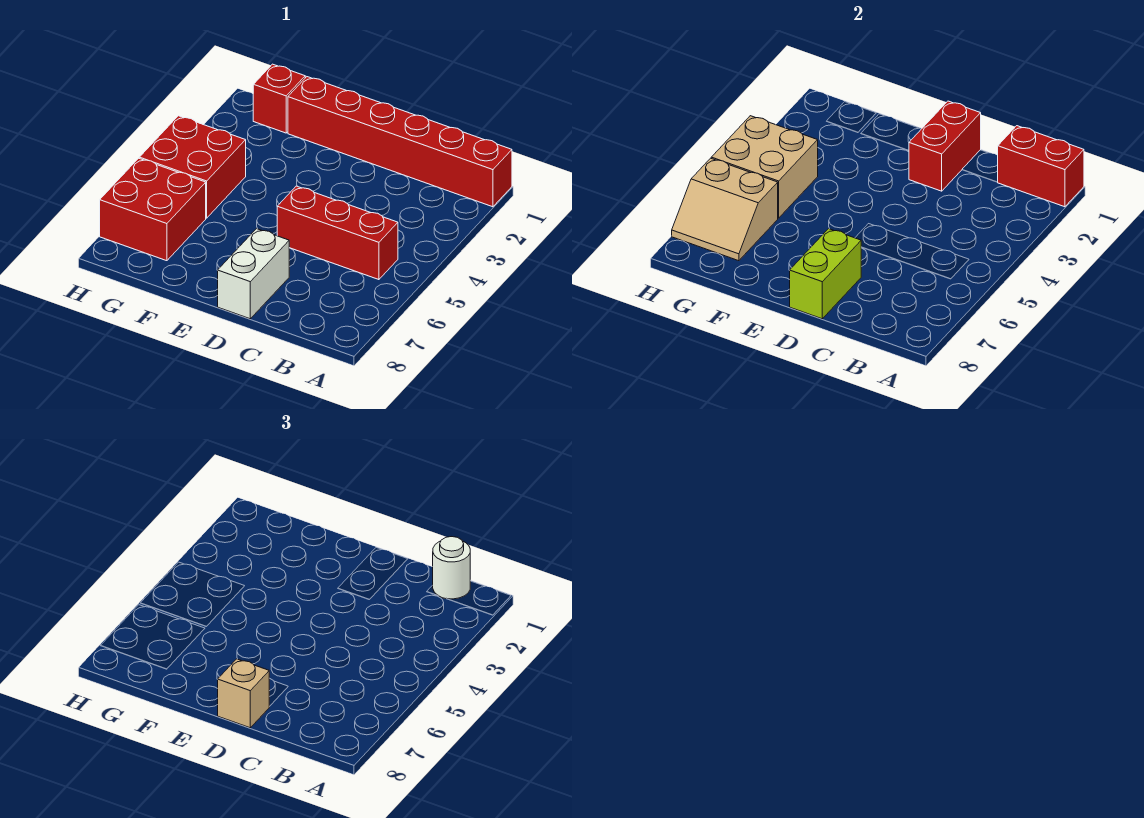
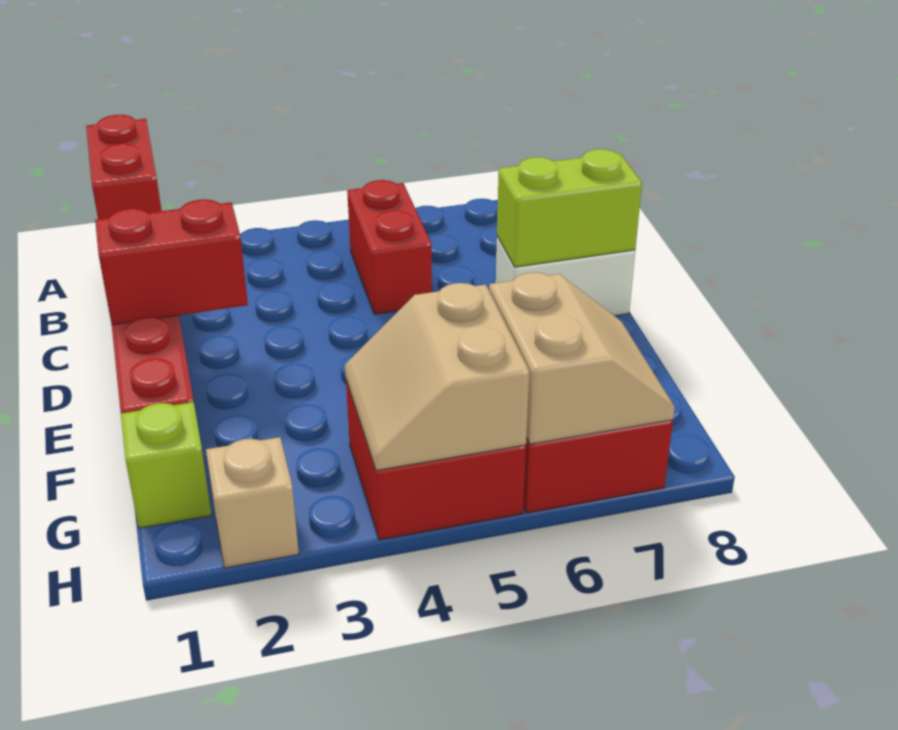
white round brick B1 level 3 -> none
red brick B5:D5 level 1 -> red brick B5:C5 level 1
tan brick D8 level 3 -> tan brick H2 level 1
red brick G1 level 1 -> lime brick G1 level 1
tan brick G4:H5 level 2 -> tan slope G4:H5 level 2 top 5

